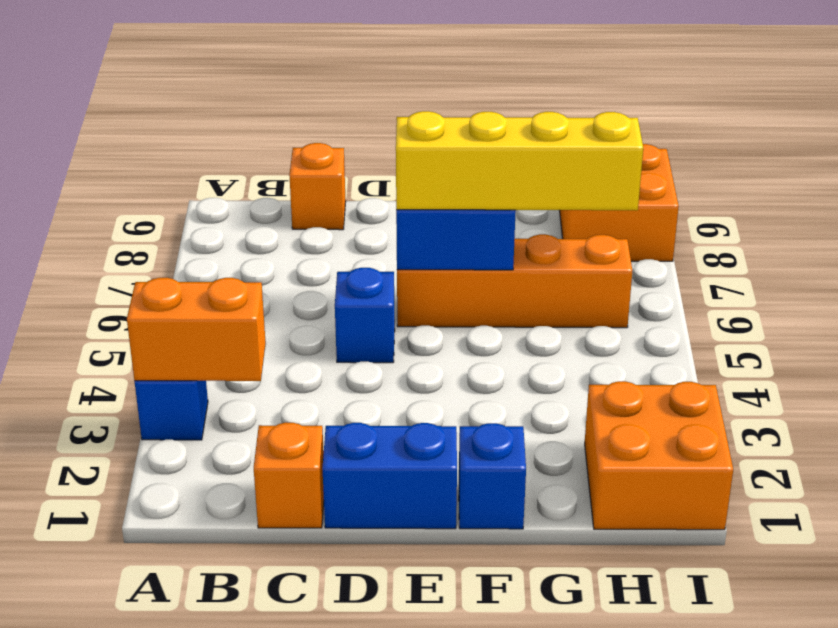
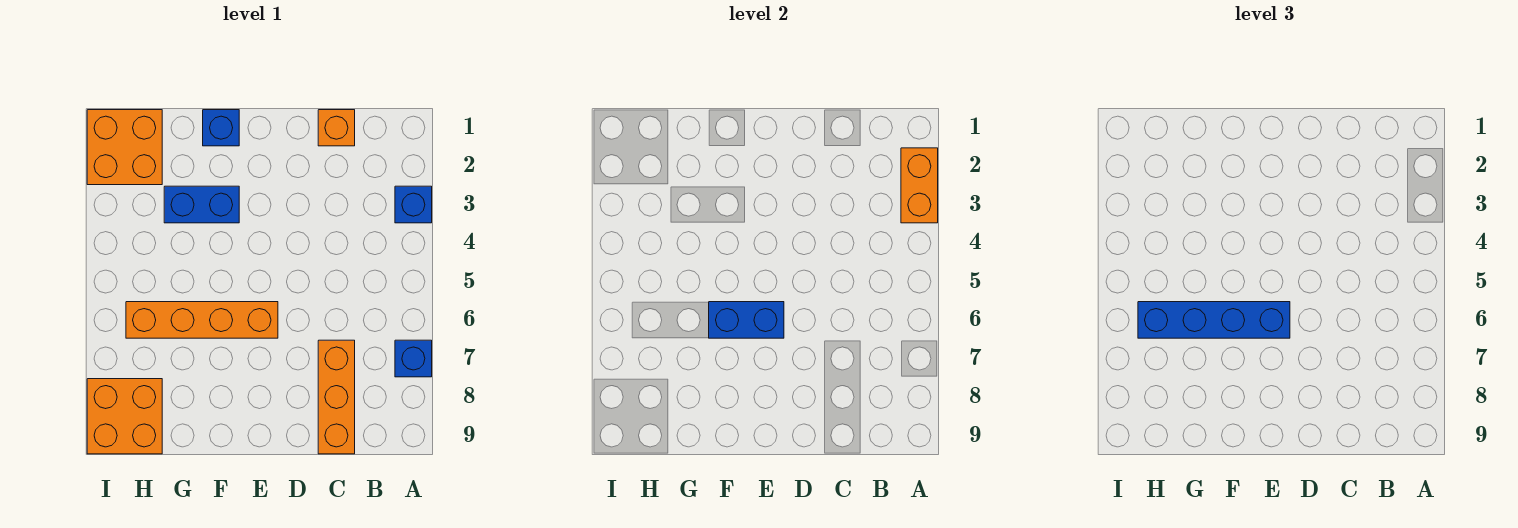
orange brick A3:B3 level 2 -> orange brick A2:A3 level 2
orange brick C9 level 1 -> orange brick C7:C9 level 1
blue brick D1:E1 level 1 -> blue brick F3:G3 level 1
blue brick D5 level 1 -> blue brick A7 level 1
yellow brick E6:H6 level 3 -> blue brick E6:H6 level 3

